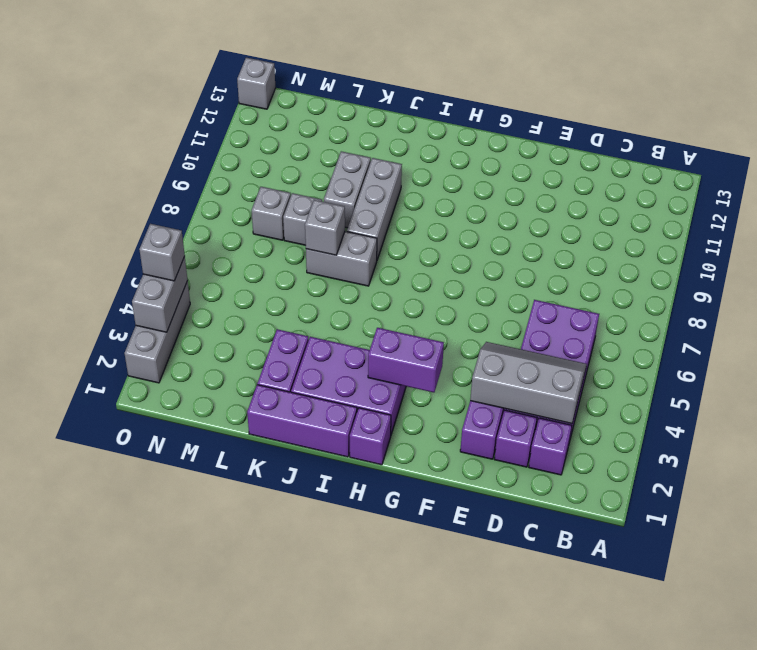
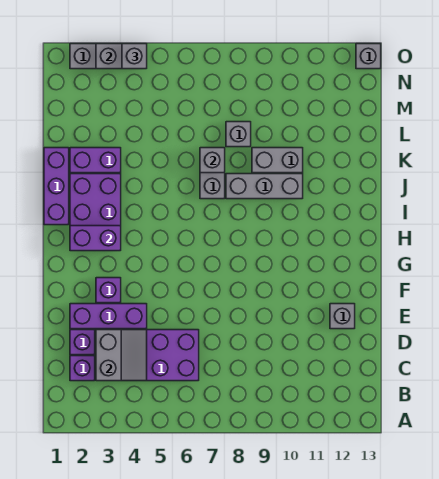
grey slope C3:E4 level 2 top 3 -> grey slope C3:D4 level 2 top 3
purple brick G3:H3 level 2 -> purple brick H2:H3 level 2
purple brick H1 level 1 -> purple brick F3 level 1
grey brick M8 level 1 -> grey brick E12 level 1

